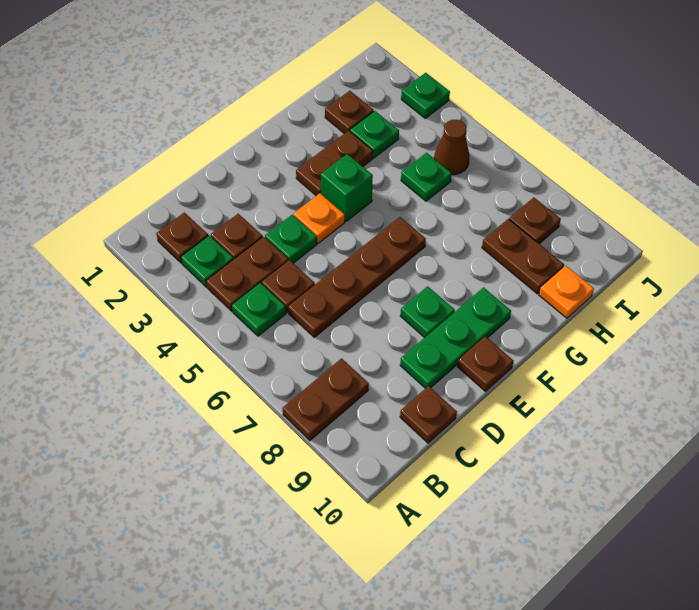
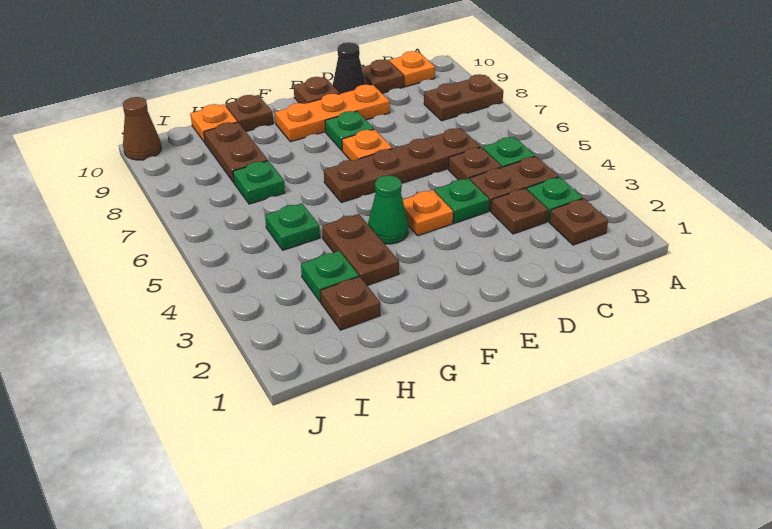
none -> orange plate B10 level 1
green plate D9:F9 level 1 -> orange plate D9:F9 level 1
none -> black cone D10 level 1
none -> orange plate E7 level 1
brown plate F3:G3 level 1 -> brown plate G3:G4 level 1
green brick F4 level 1 -> green cone F4 level 1
brown cone I5 level 1 -> brown cone J10 level 1
brown plate I8 level 1 -> brown plate G10 level 1
green plate J3 level 1 -> green plate H7 level 1

